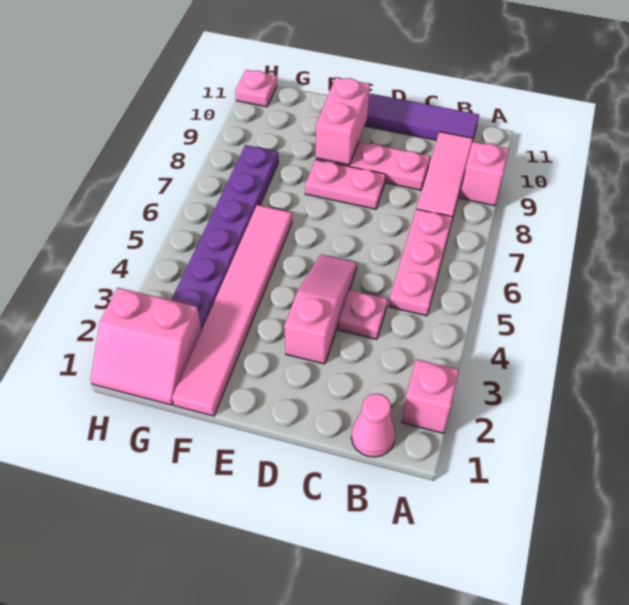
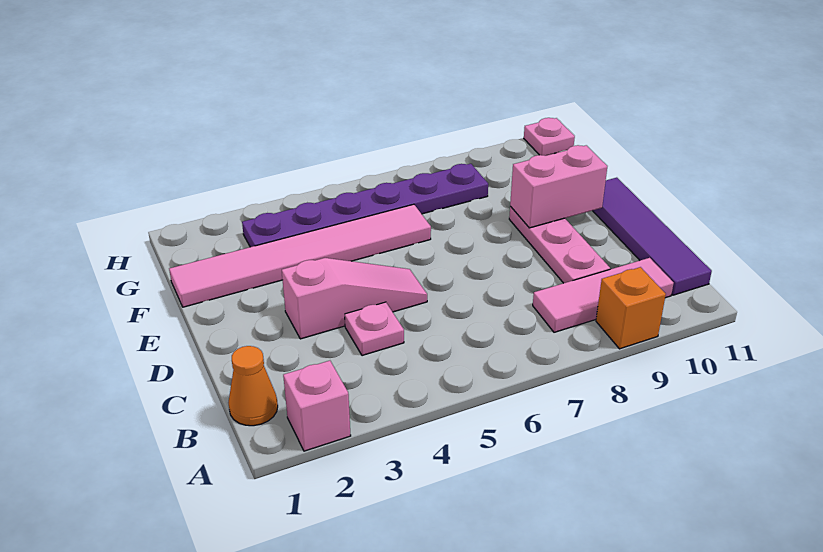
pink brick A9 level 1 -> orange brick A9 level 1
pink cone B1 level 1 -> orange cone B1 level 1
pink plate B5:B7 level 1 -> none
pink plate D8:E8 level 1 -> none
pink slope G1:H2 level 1 top 2 -> none

